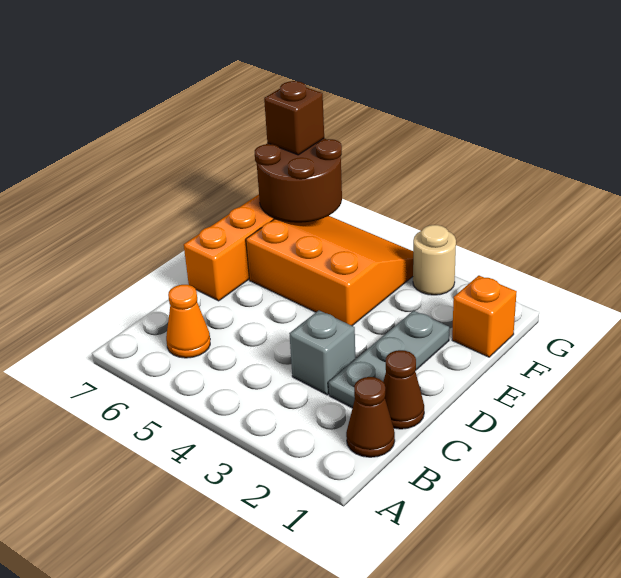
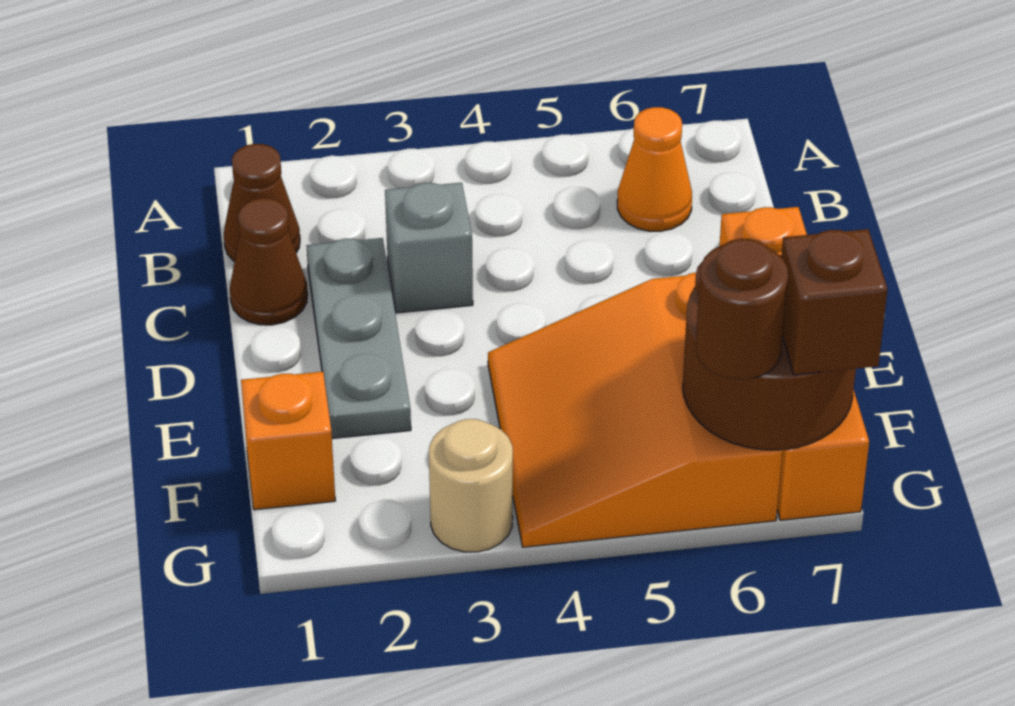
orange slope E4:G6 level 1 top E -> orange slope E4:G6 level 1 top 6
none -> brown round brick G6 level 3

